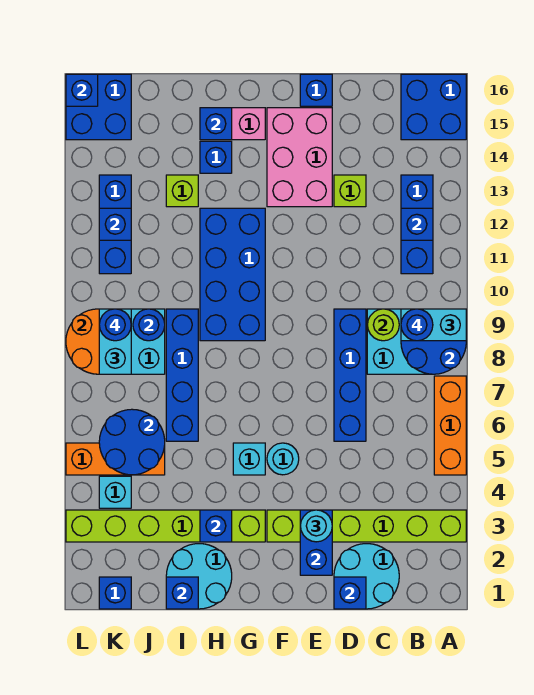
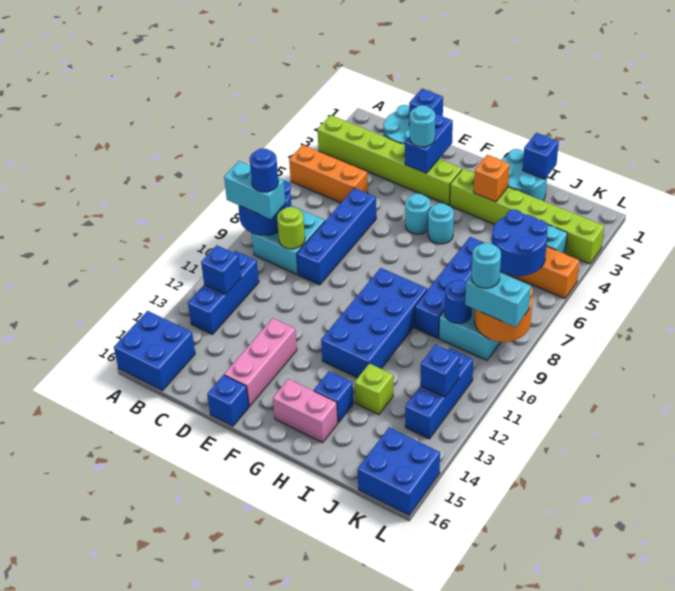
orange brick A5:A7 level 1 -> orange brick A5:C5 level 1
lime brick D13 level 1 -> none
pink brick E13:F15 level 1 -> pink brick E13:E15 level 1
cyan brick G5 level 1 -> cyan round brick G5 level 1
blue brick H3 level 2 -> orange brick H3 level 2
blue brick H15 level 2 -> none
blue brick K1 level 1 -> none
cyan brick K8:K9 level 3 -> cyan brick K9:L9 level 3
blue round brick K9 level 4 -> cyan round brick K9 level 4
blue brick L16 level 2 -> none

